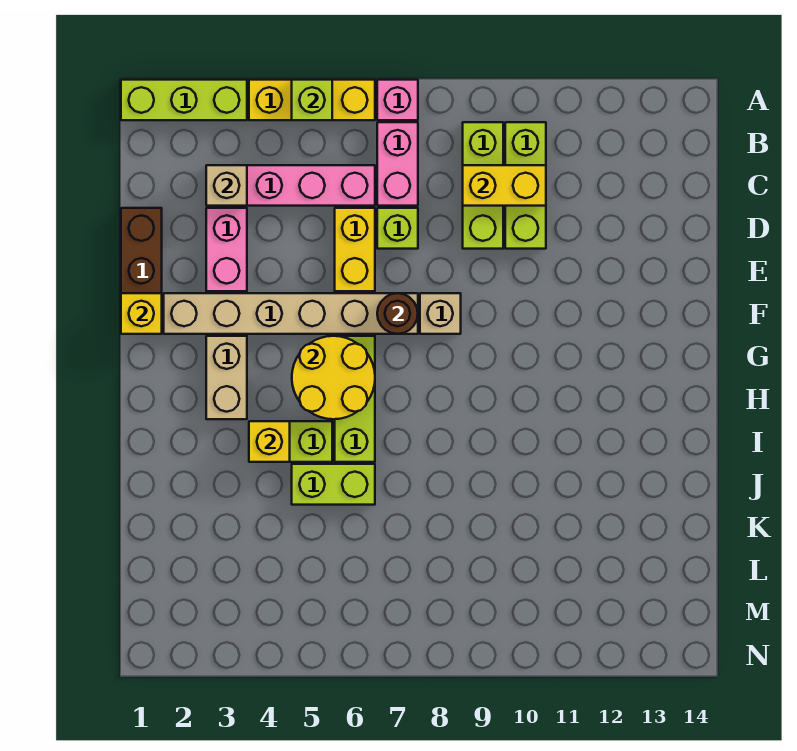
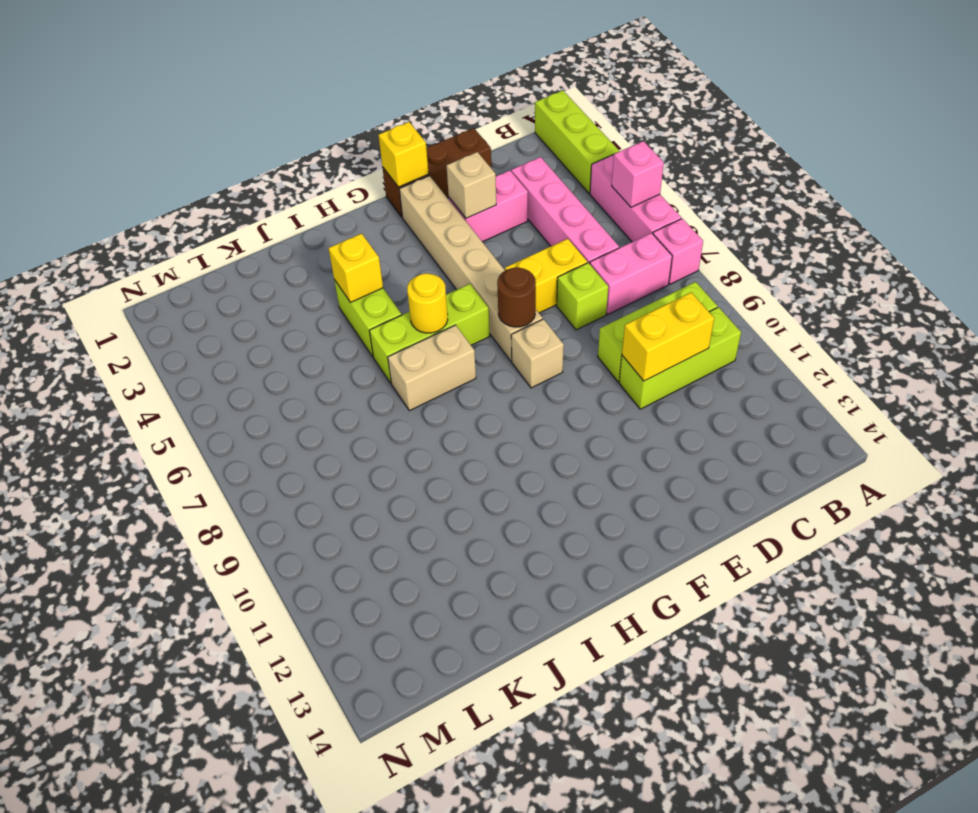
yellow brick A4:A6 level 1 -> pink brick A4:A6 level 1
lime brick A5 level 2 -> pink brick A5 level 2
tan brick C3 level 2 -> tan brick E3 level 2
yellow brick C9:C10 level 2 -> yellow brick C10:D10 level 2
tan brick G3:H3 level 1 -> tan brick H7:I7 level 1
yellow round brick G5:H6 level 2 -> yellow round brick H6 level 2
lime brick J5:J6 level 1 -> none

